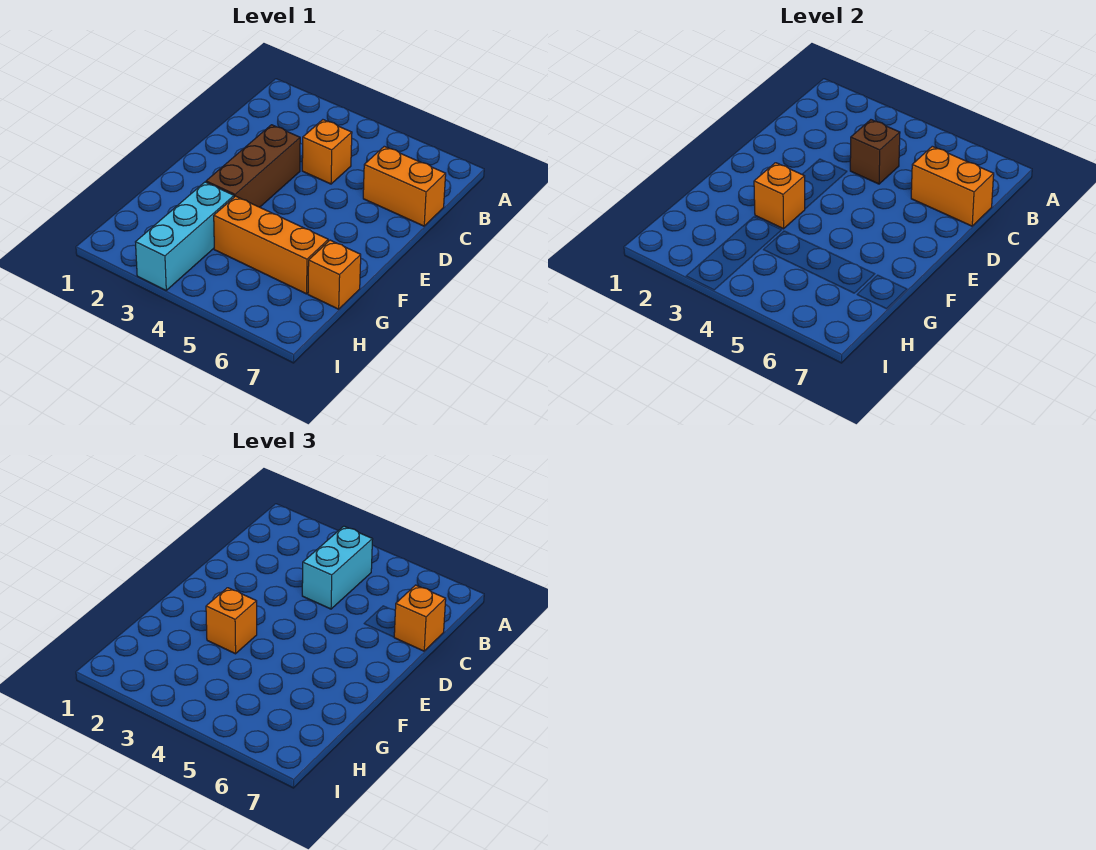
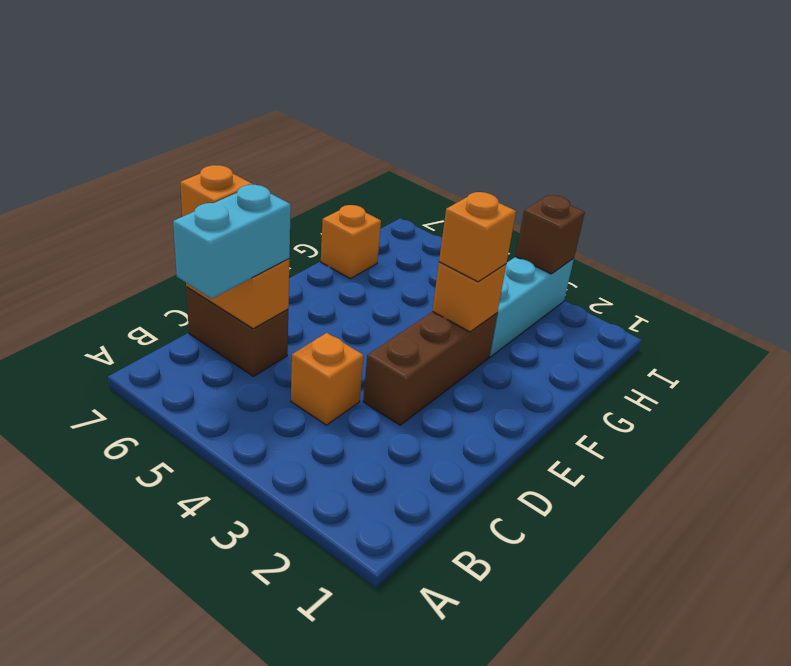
cyan brick B4:C4 level 3 -> cyan brick B6:C6 level 3
brown brick C4 level 2 -> brown brick I3 level 2
orange brick C6:C7 level 1 -> brown brick C6:C7 level 1
orange brick G4:G6 level 1 -> none

